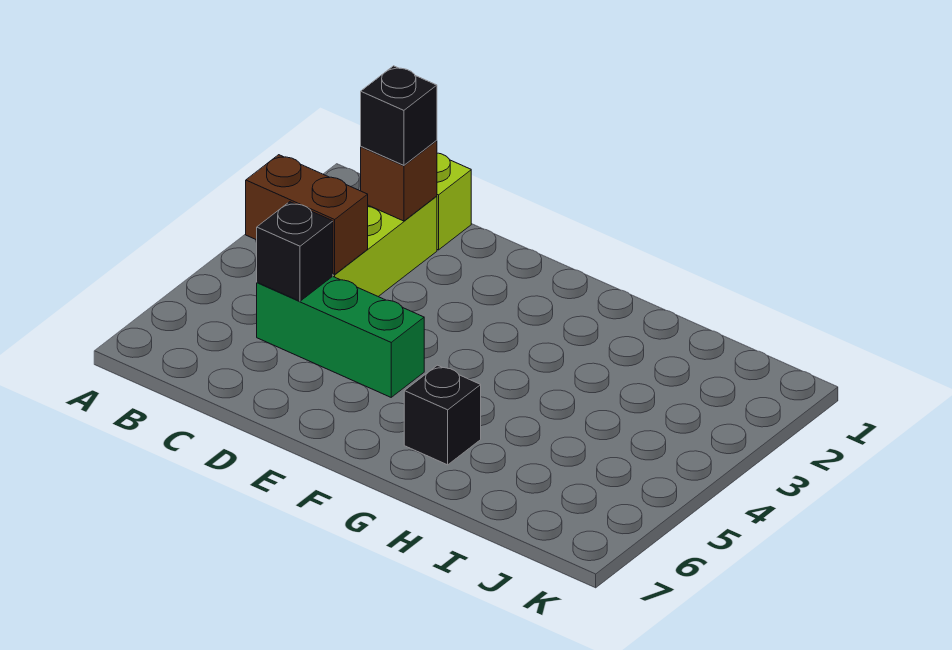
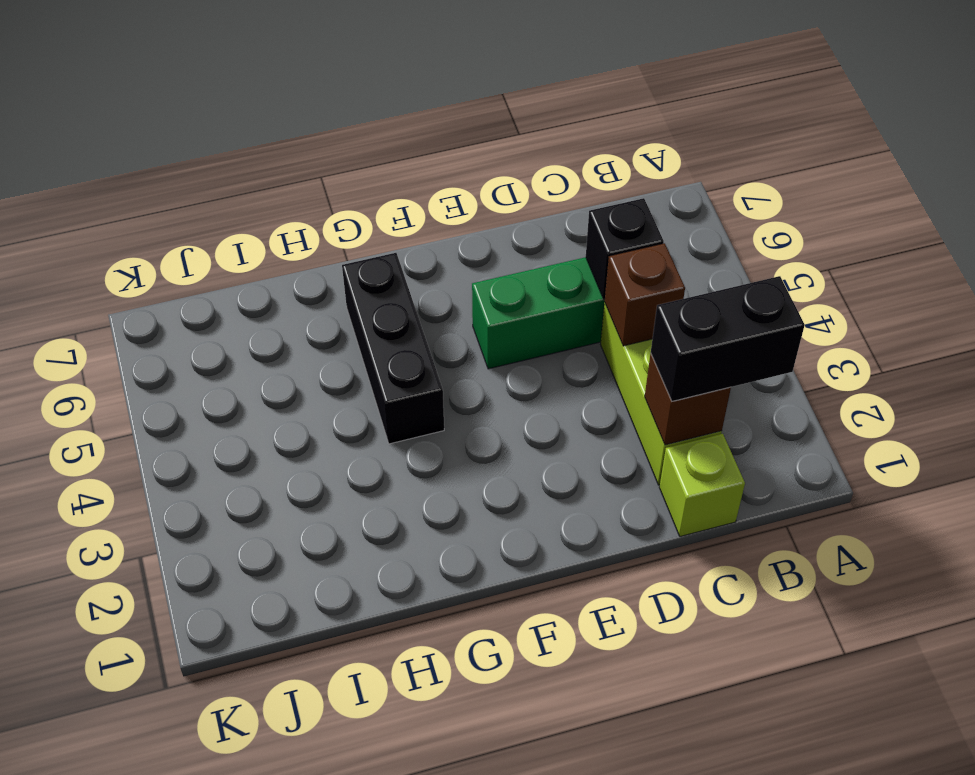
brown brick B4:C4 level 2 -> brown brick C4 level 2
black brick C2 level 3 -> black brick B2:C2 level 3
black brick G6 level 1 -> black brick G4:G6 level 1

